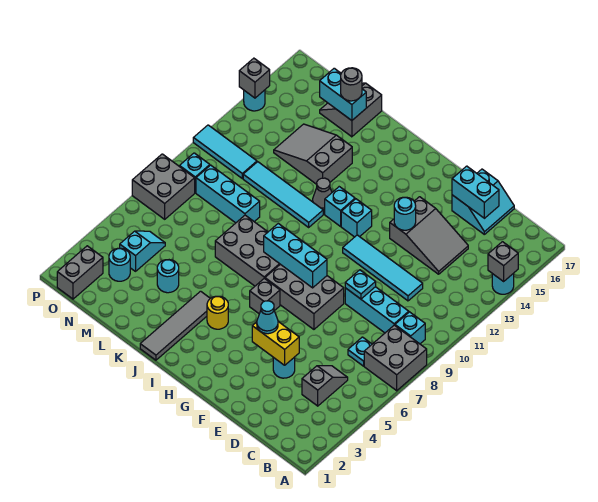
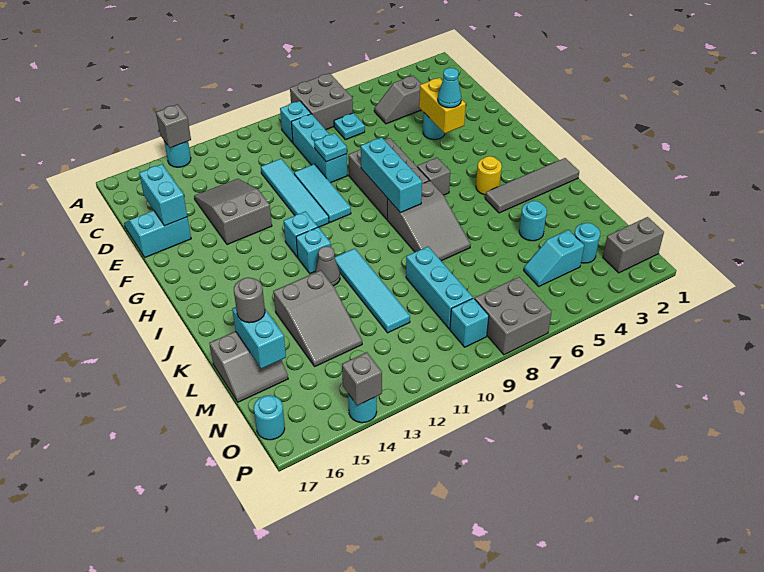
cyan round brick F13 level 2 -> cyan round brick O17 level 1
grey brick I7:K8 level 1 -> grey slope I7:K8 level 1 top I
cyan tile N11:P11 level 1 -> cyan tile E10:G10 level 1

